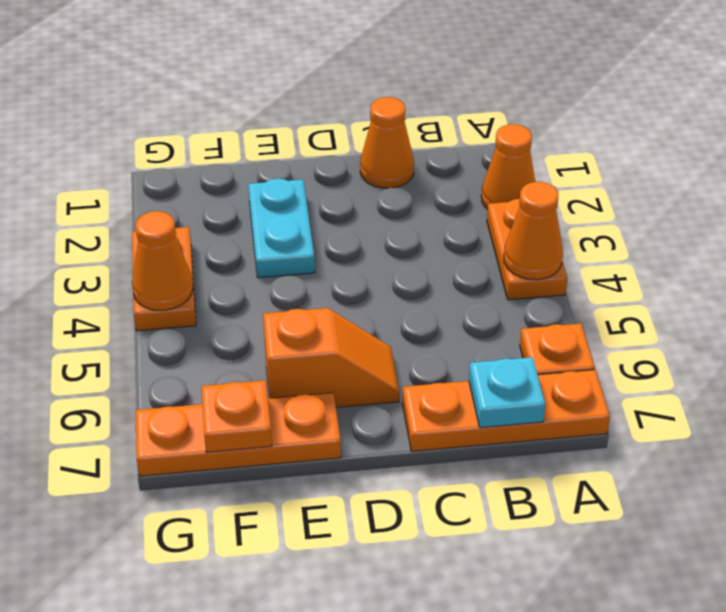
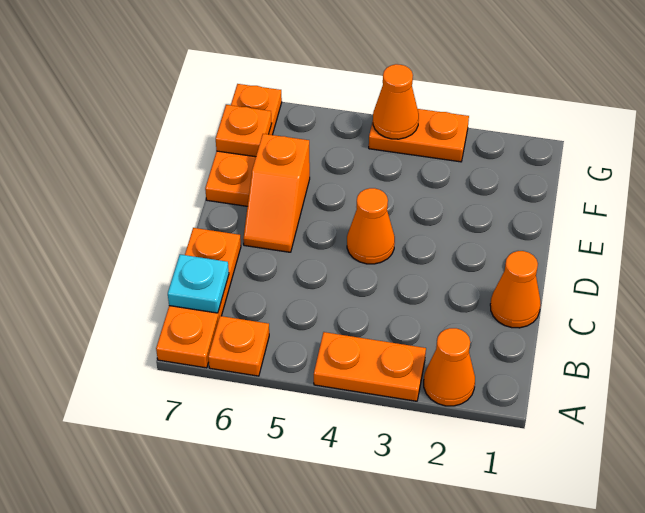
orange cone A4 level 2 -> orange cone D4 level 1
cyan plate E2:E3 level 1 -> none

